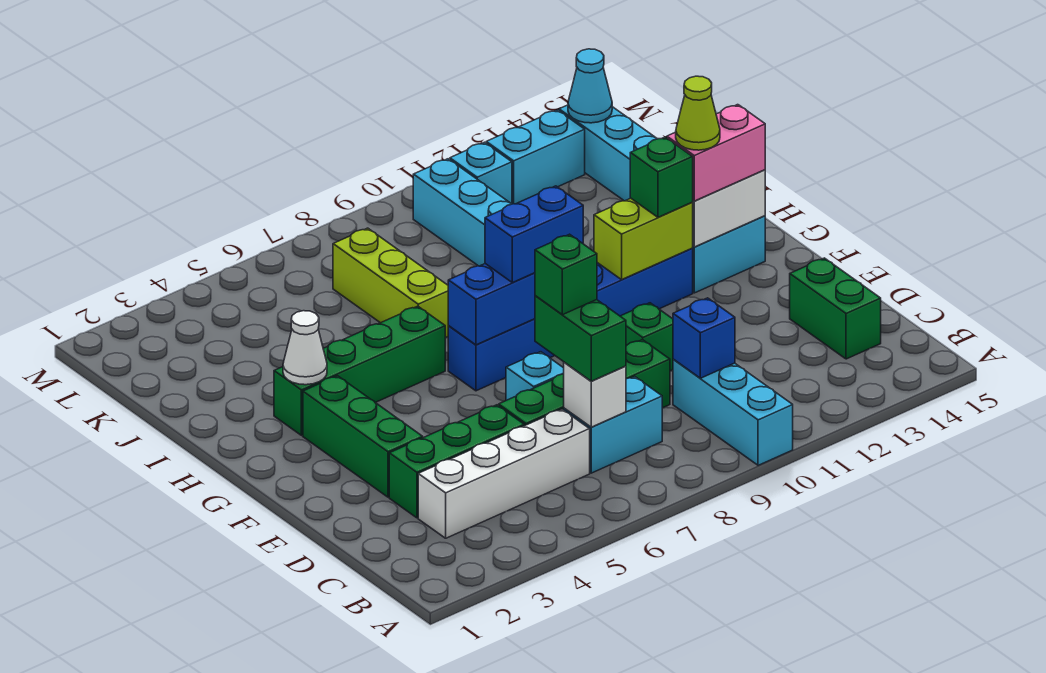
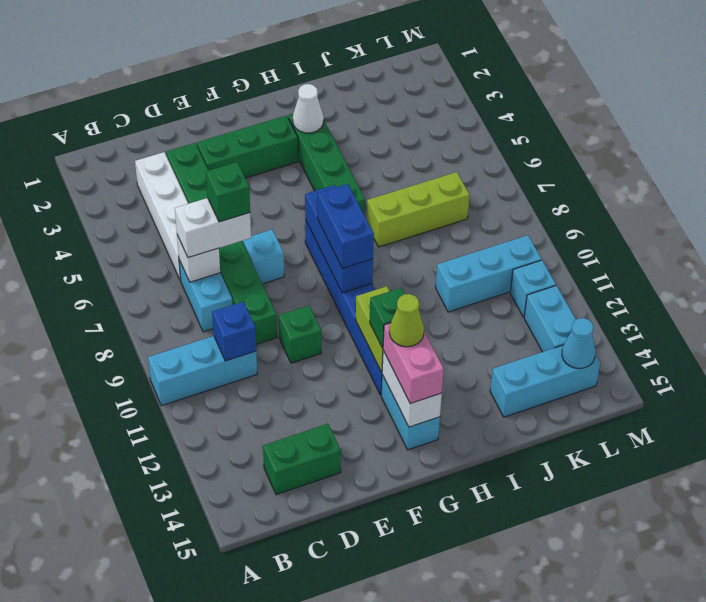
green brick C7:D7 level 3 -> white brick C7:D7 level 3

